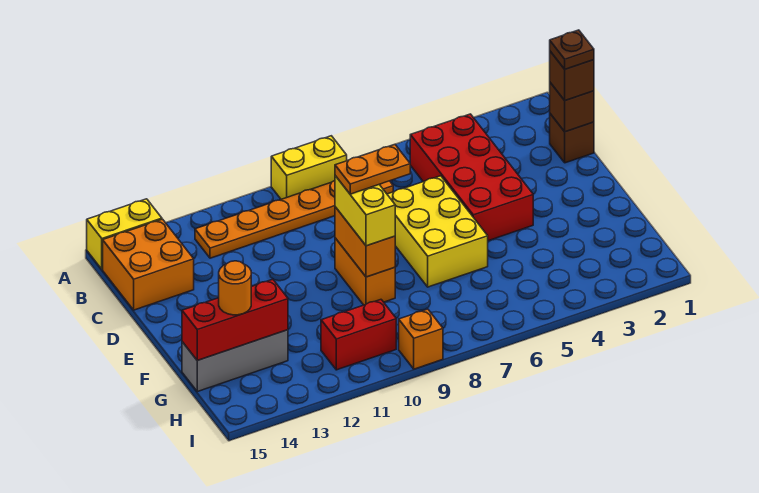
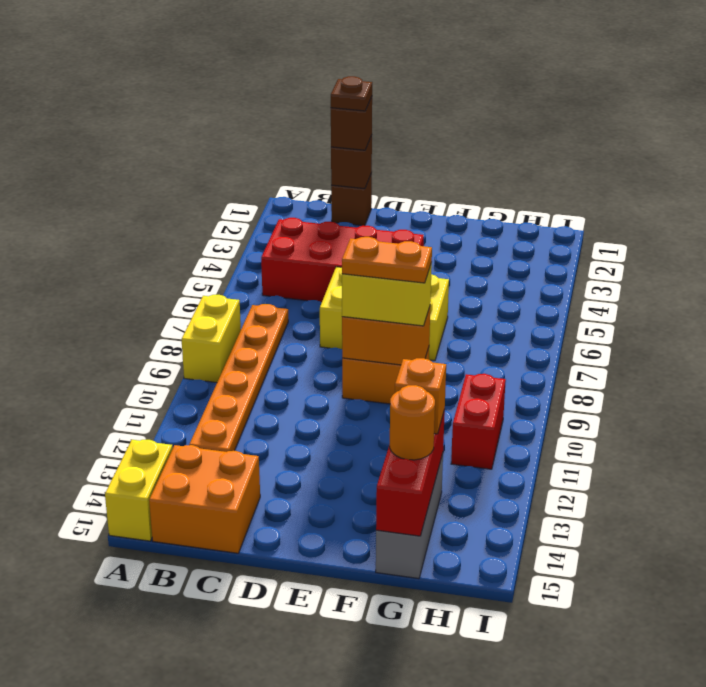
orange plate E8:E9 level 4 -> orange plate E9:F9 level 4
orange brick I9 level 1 -> orange brick G13 level 3

